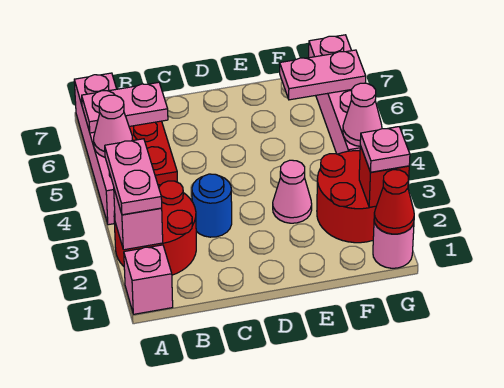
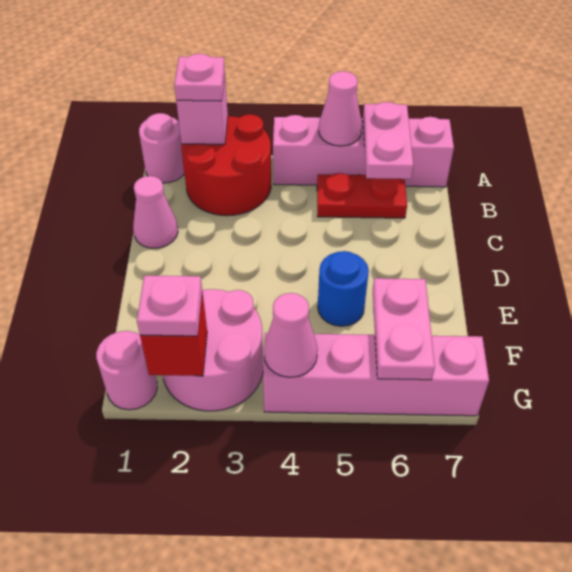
pink brick A1 level 1 -> pink round brick A1 level 1
pink plate A2:A3 level 3 -> pink plate A2 level 3
blue round brick C3 level 1 -> blue round brick E5 level 1
pink cone E3 level 1 -> pink cone C1 level 1
red round brick F2:G3 level 1 -> pink round brick F2:G3 level 1
red cone G1 level 2 -> none

